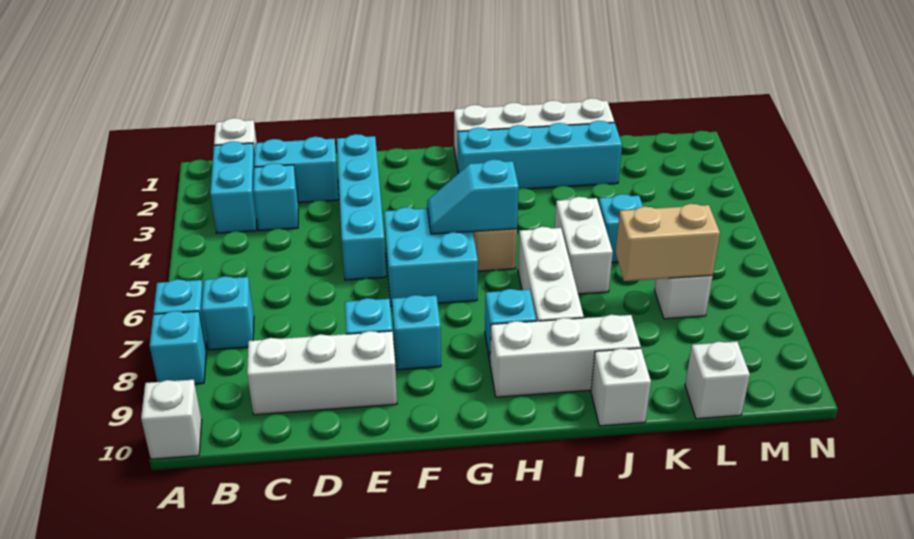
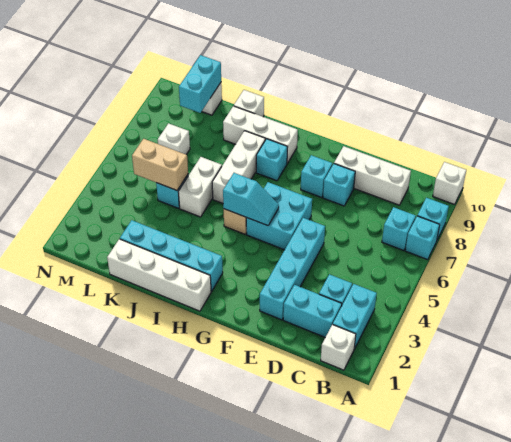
tan brick K7:L7 level 2 -> tan brick K5:L5 level 2
none -> cyan brick L9:L10 level 2

